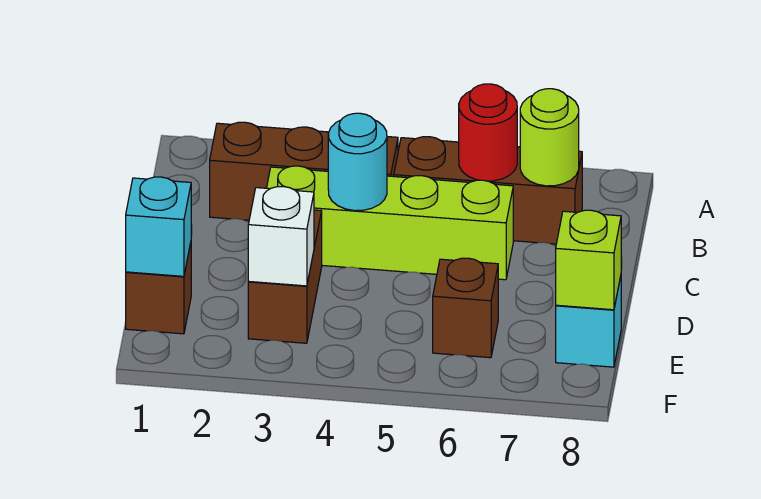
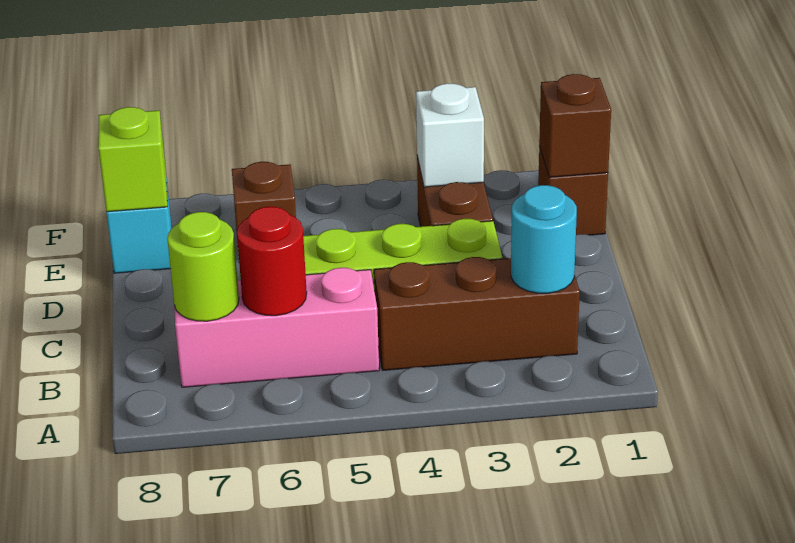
brown brick B5:B7 level 1 -> pink brick B5:B7 level 1
cyan round brick C4 level 2 -> cyan round brick B2 level 2
cyan brick E1 level 2 -> brown brick E1 level 2

